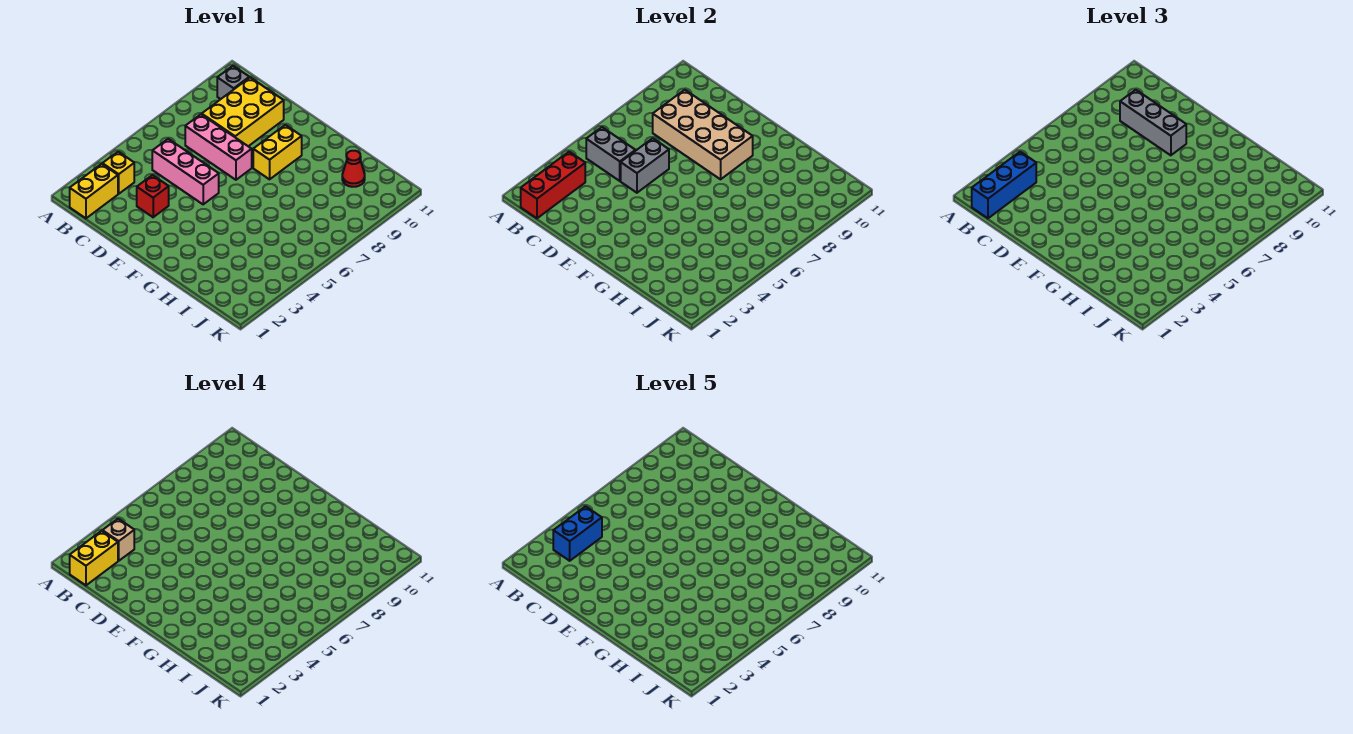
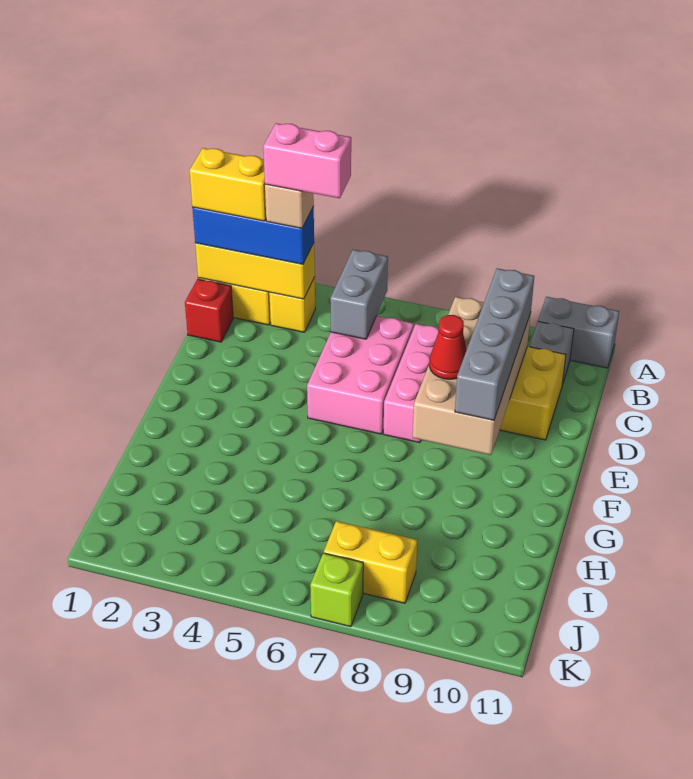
red brick B1:B3 level 2 -> yellow brick B1:B3 level 2
blue brick B3:B4 level 5 -> pink brick B3:B4 level 5
pink brick C5:E5 level 1 -> pink brick C5:E6 level 1
grey brick C9:E9 level 3 -> grey brick C9:F9 level 3
red brick D3 level 1 -> red brick C1 level 1
grey brick D5:D6 level 2 -> grey brick A10:A11 level 1
yellow brick F8:F9 level 1 -> yellow brick J7:J8 level 1
red cone I10 level 1 -> red cone E8 level 3
none -> lime brick K7 level 1

